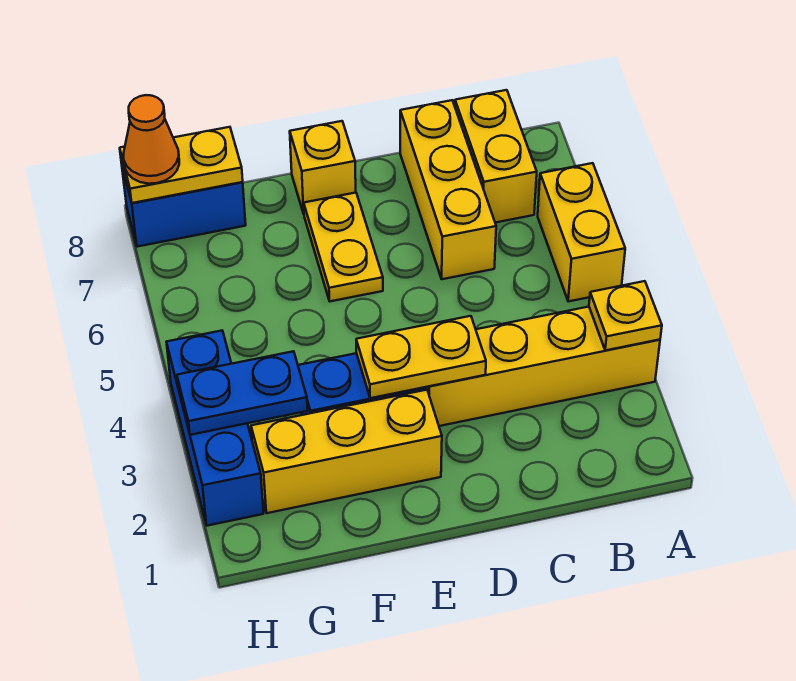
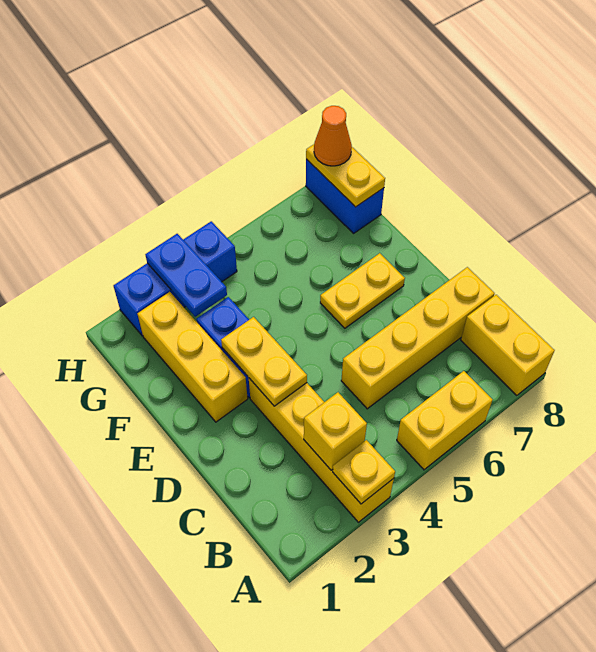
yellow brick B7:B8 level 1 -> yellow brick A8:B8 level 1
yellow brick C6:C8 level 1 -> yellow brick C5:C8 level 1
yellow brick E8 level 1 -> yellow brick B3 level 2

